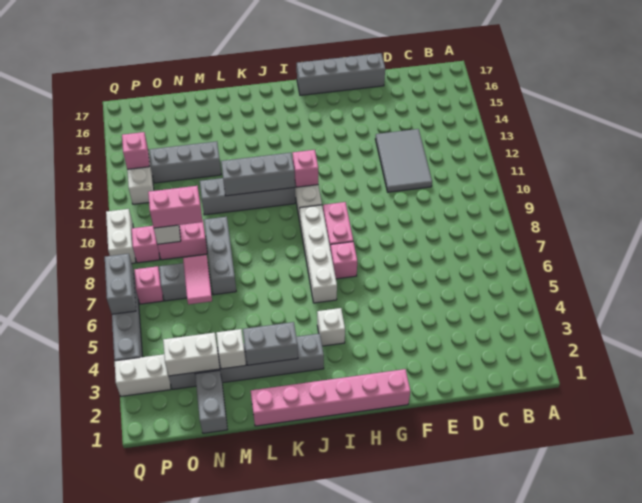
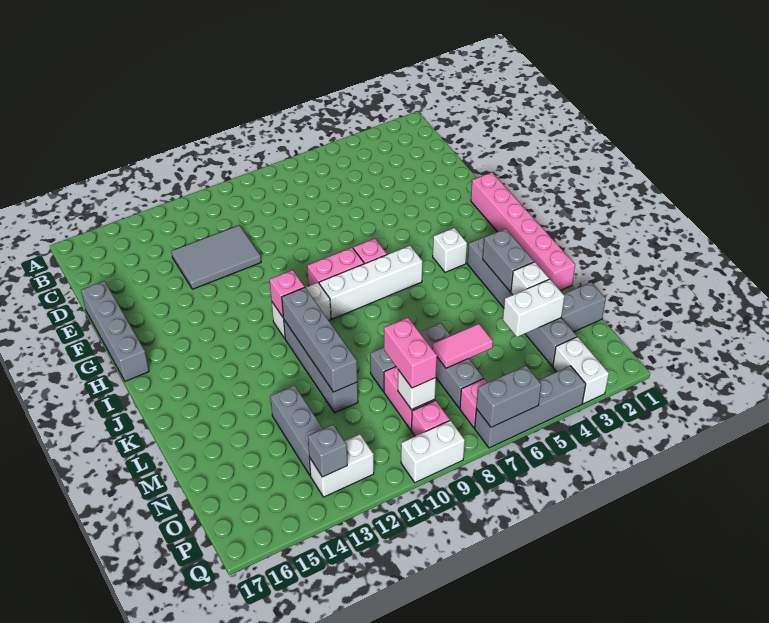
grey brick J11:L11 level 2 -> grey brick J11:M11 level 2
white brick N3:O3 level 2 -> white brick N3:N4 level 2
pink brick P13 level 2 -> grey brick P13 level 2

